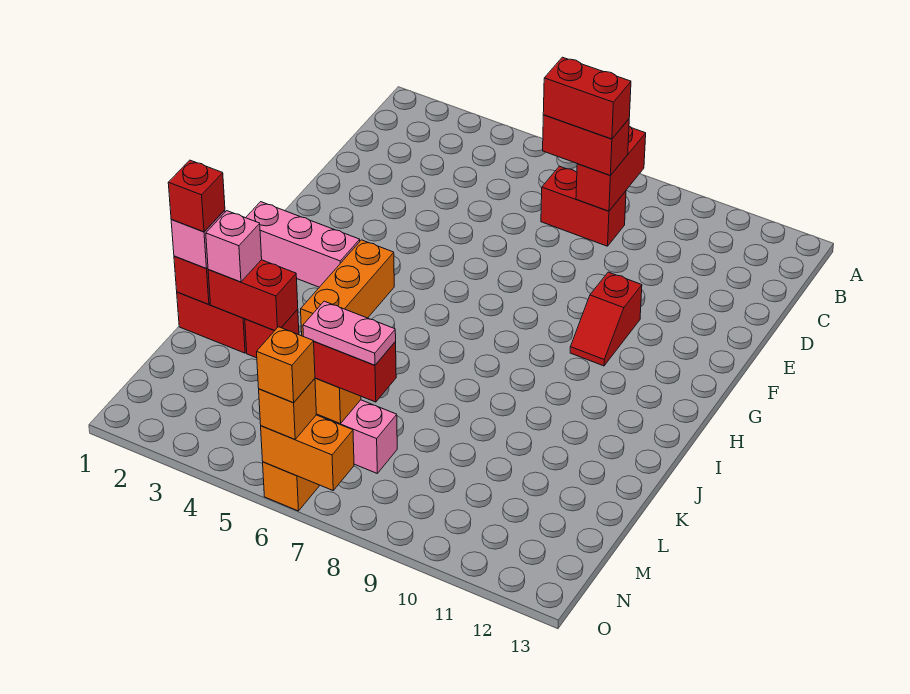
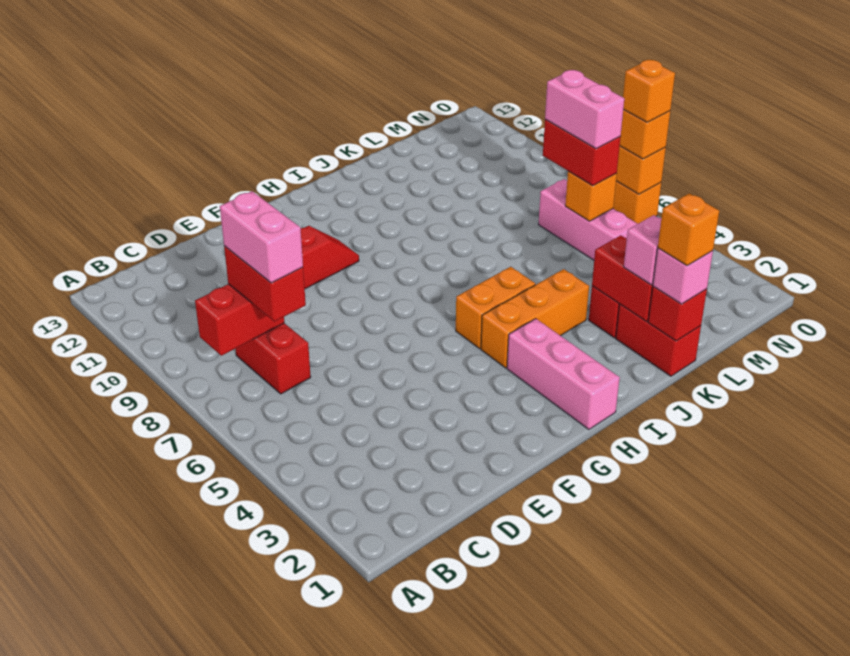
red brick C7:C8 level 4 -> pink brick C7:C8 level 4
none -> orange brick H5:I5 level 1
red brick K1 level 4 -> orange brick K1 level 4
pink plate M6:M7 level 4 -> pink brick M6:M7 level 4

